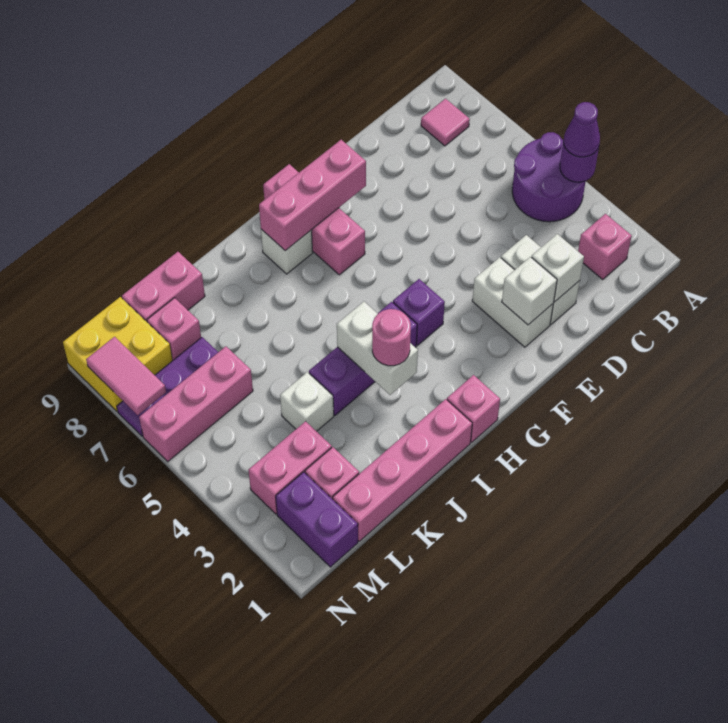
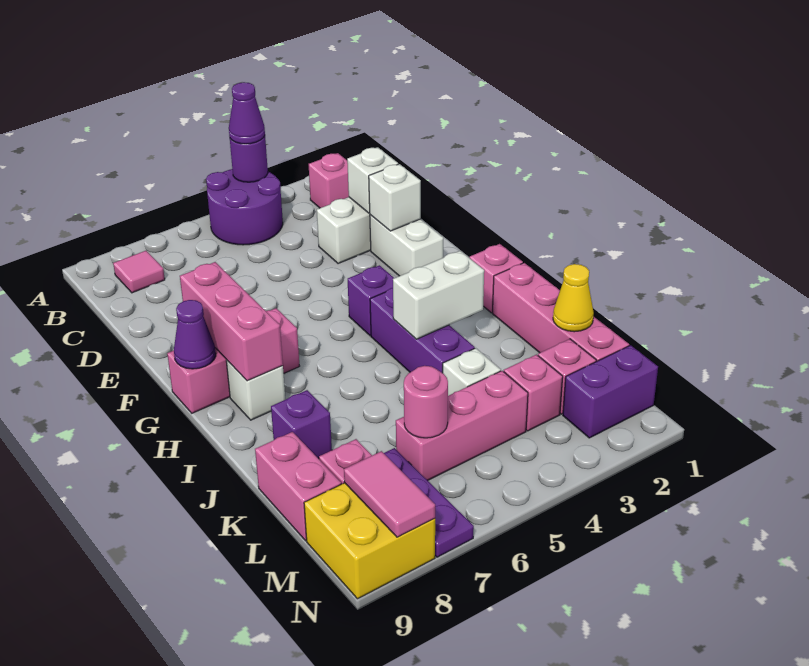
white brick E2:E3 level 1 -> white brick E2:F2 level 1
none -> purple cone G9 level 2
pink round brick I3 level 3 -> pink round brick L6 level 2
none -> purple brick J8 level 1
none -> yellow cone K1 level 2
pink brick L3:M3 level 1 -> pink brick L3 level 1
pink brick L6:N6 level 1 -> pink brick L4:L6 level 1
pink tile N7:N8 level 2 -> pink tile M8:N8 level 2

